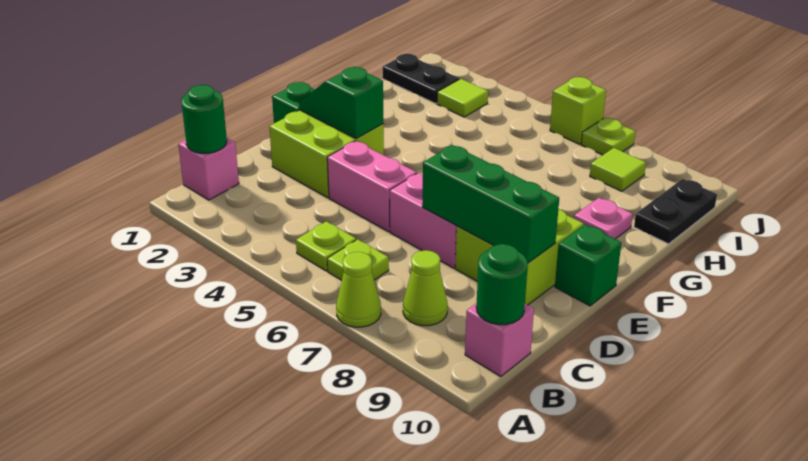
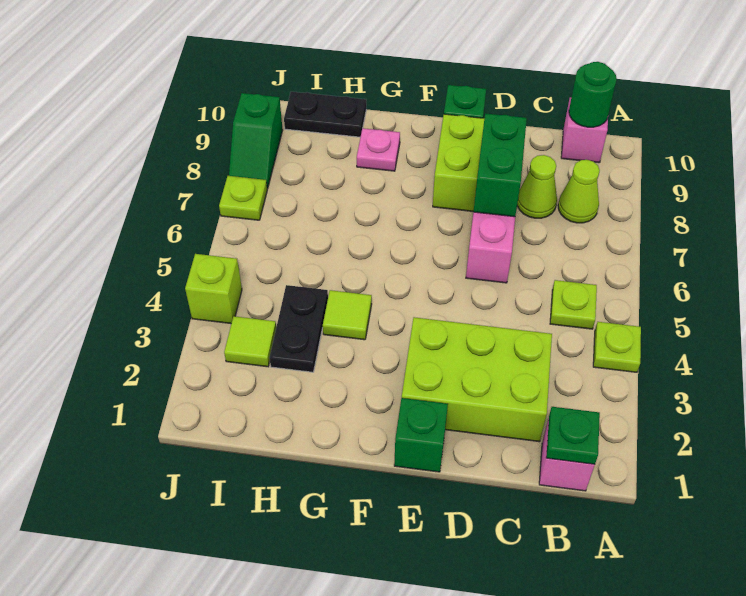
lime cone A7 level 1 -> lime cone C8 level 1
green round brick B1 level 2 -> green plate B1 level 2
lime plate B6 level 1 -> lime plate A4 level 1
lime brick D2:E3 level 1 -> lime brick C2:E3 level 1
pink brick D4:D5 level 1 -> none
green brick D7:D9 level 2 -> green brick D7:D8 level 2
green slope E2:E3 level 2 top 3 -> green slope J8:J9 level 1 top 9
black plate I1:I2 level 1 -> black plate H3:H4 level 1
lime tile I8 level 1 -> lime tile G4 level 1
lime brick J6 level 1 -> lime brick J4 level 1

